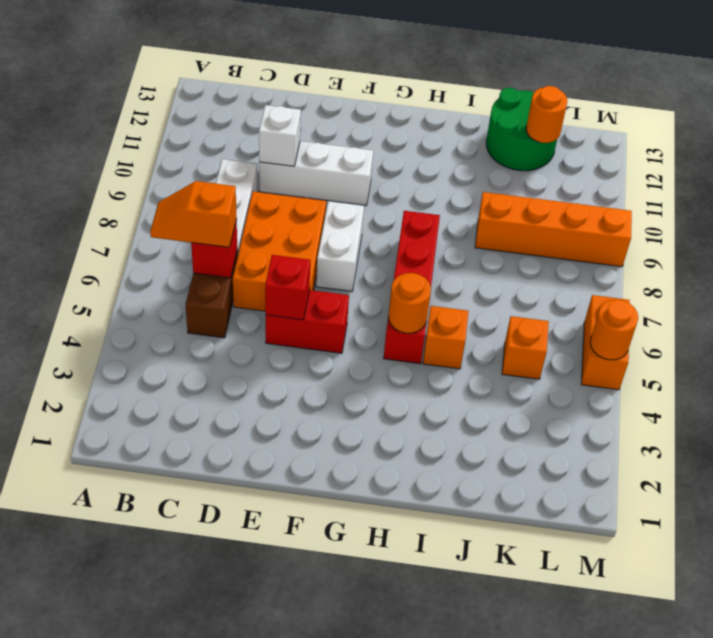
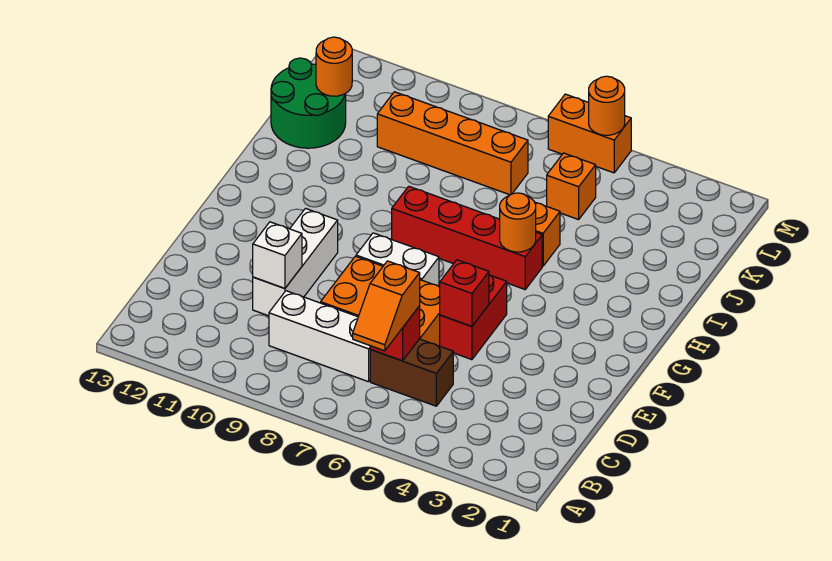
orange brick J9:M9 level 1 -> orange brick K7:K10 level 1

